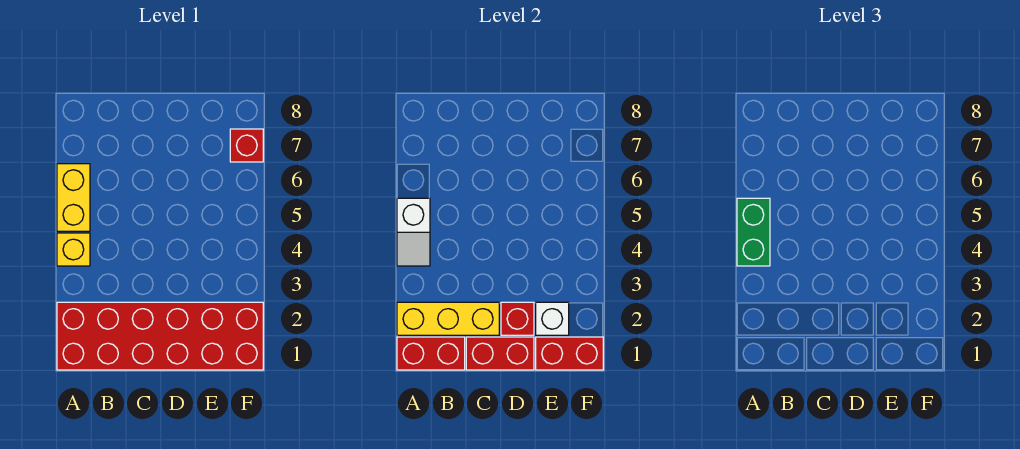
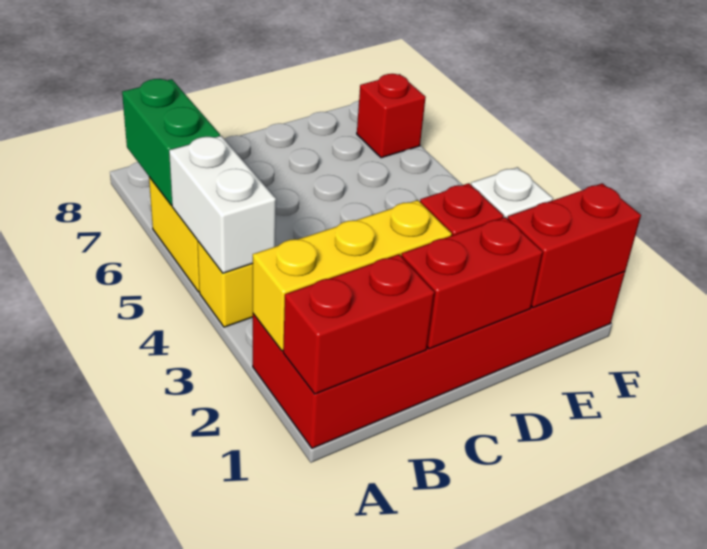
white slope A4:A5 level 2 top 5 -> white brick A4:A5 level 2
green brick A4:A5 level 3 -> green brick A6:A7 level 2

